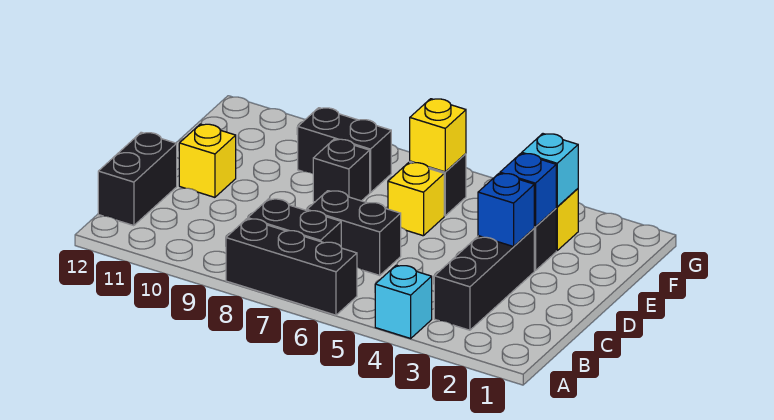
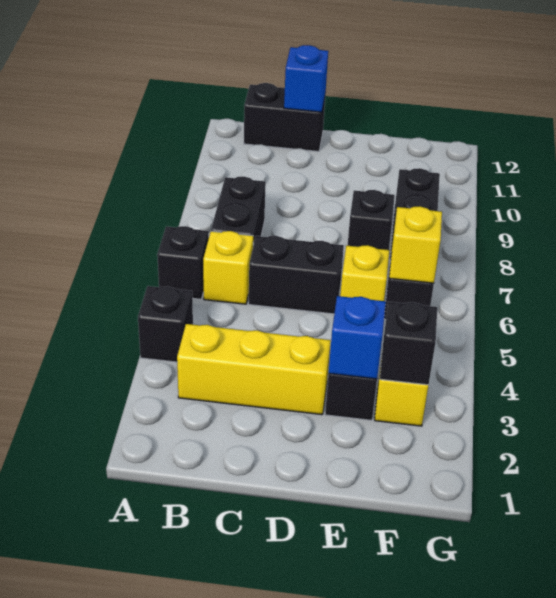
cyan brick A4 level 1 -> black brick A4 level 1
black brick A6:A8 level 1 -> black brick A6 level 1
black brick B3:D3 level 1 -> yellow brick B3:D3 level 1
black brick C6:C7 level 1 -> black brick C6:D6 level 1
blue brick D3 level 2 -> blue brick C12 level 2
yellow brick D11 level 1 -> yellow brick B6 level 1
cyan brick F3 level 2 -> black brick F3 level 2

